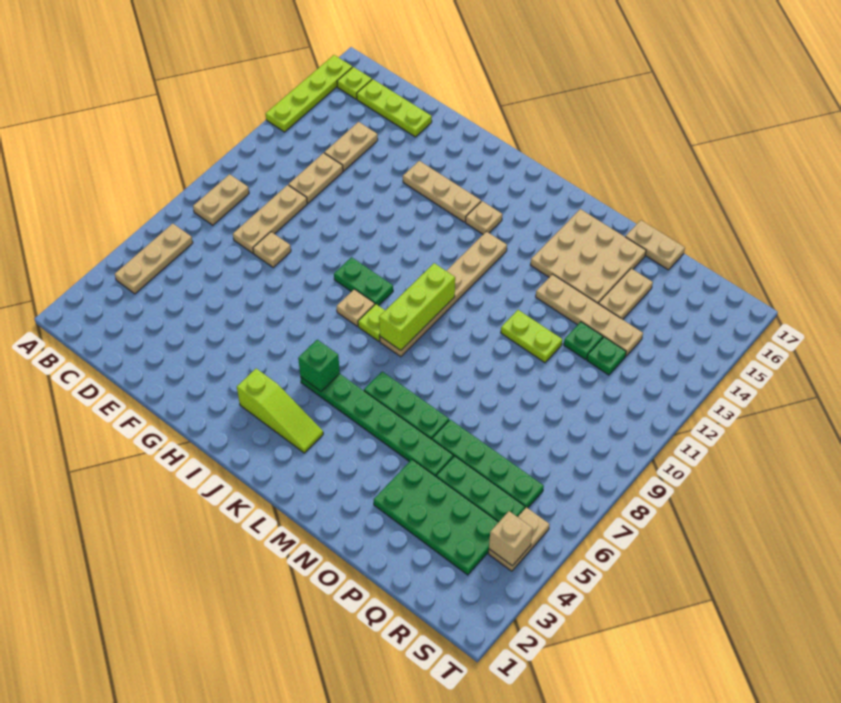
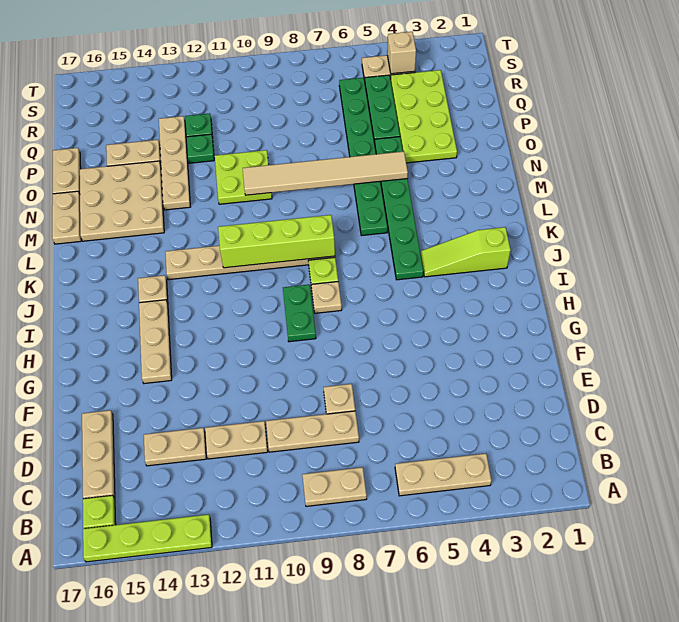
lime plate C16:E16 level 1 -> tan plate C16:E16 level 1
lime slope I3:K3 level 1 top I -> lime slope J2:J4 level 1 top 2
green brick J5 level 2 -> none
lime brick K8:K10 level 2 -> lime brick K8:K11 level 2
none -> tan plate M17:N17 level 1
none -> tan tile N5:N10 level 2
lime plate N11:O11 level 1 -> lime plate N10:O11 level 1
green plate O3:R4 level 1 -> lime plate O3:R4 level 1

